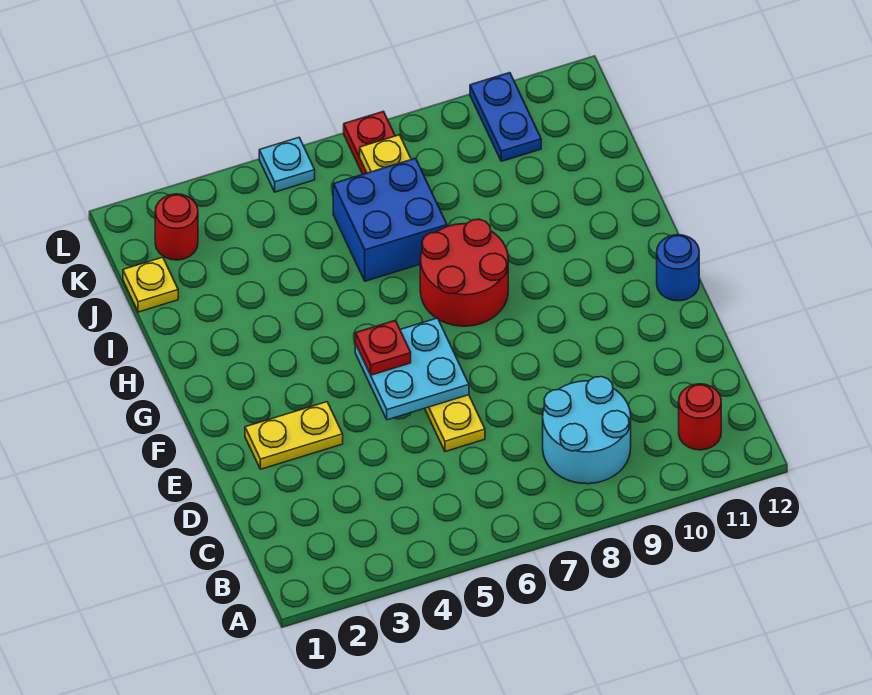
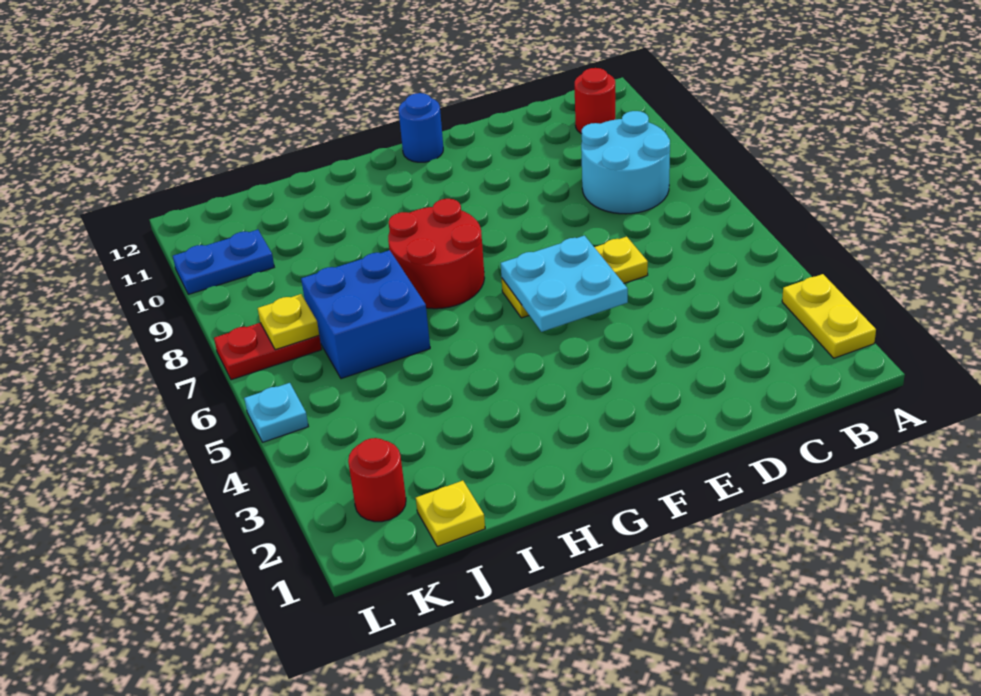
yellow plate E2:E3 level 1 -> yellow plate A2:A3 level 1
red plate F5 level 3 -> none

